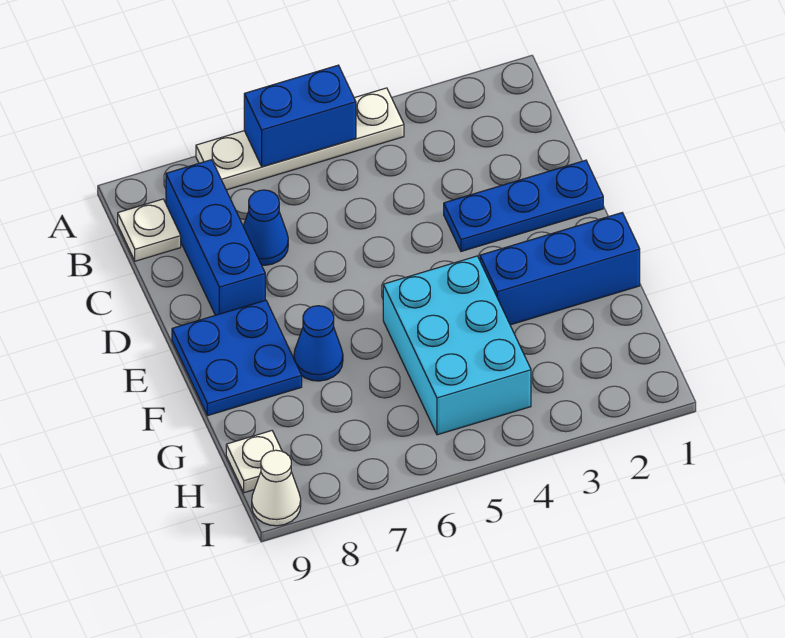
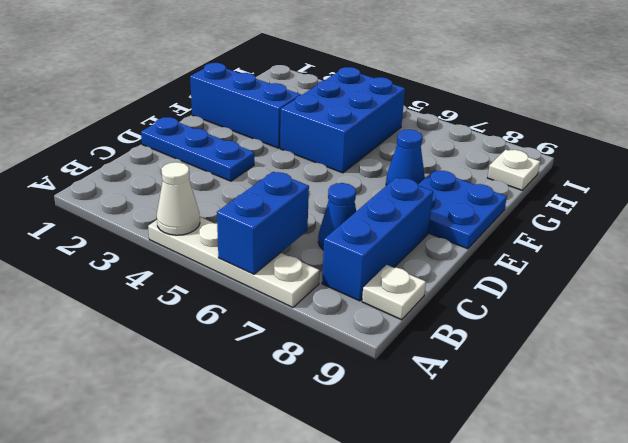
blue brick A5:A6 level 2 -> blue brick A6:B6 level 2
cyan brick F4:H5 level 1 -> blue brick F4:H5 level 1
white cone I9 level 1 -> white cone A4 level 2

